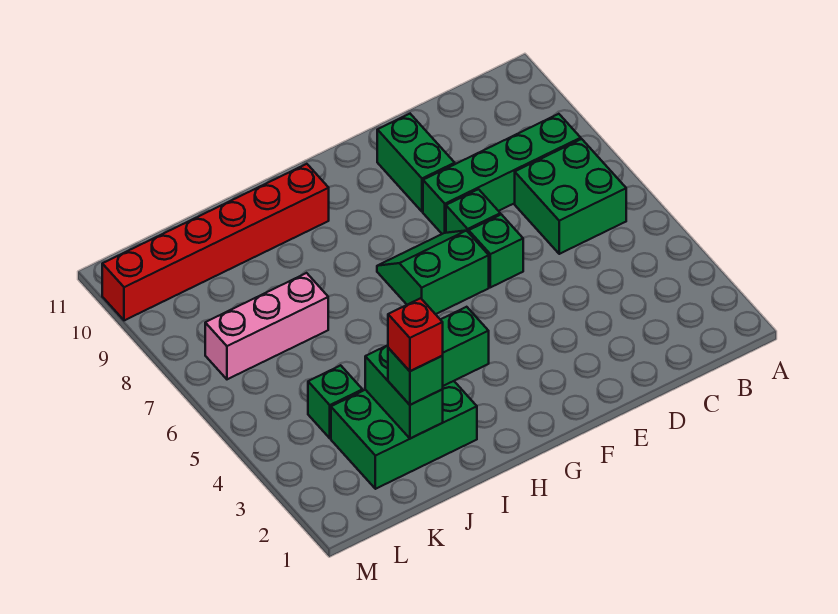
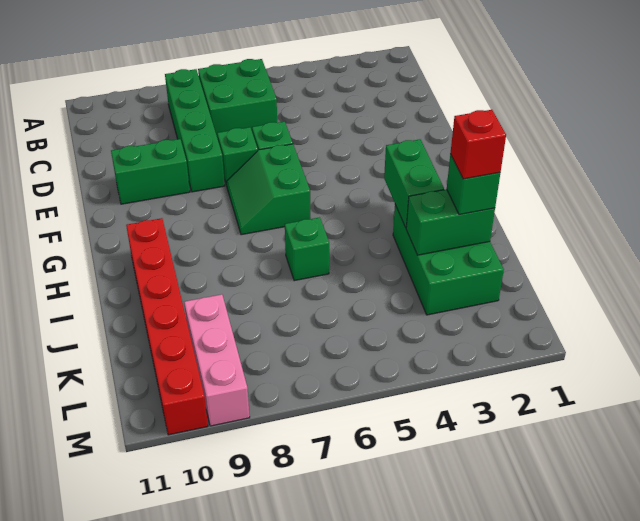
pink brick J7:L7 level 1 -> pink brick K9:M9 level 1
green brick K4 level 1 -> green brick I6 level 1

